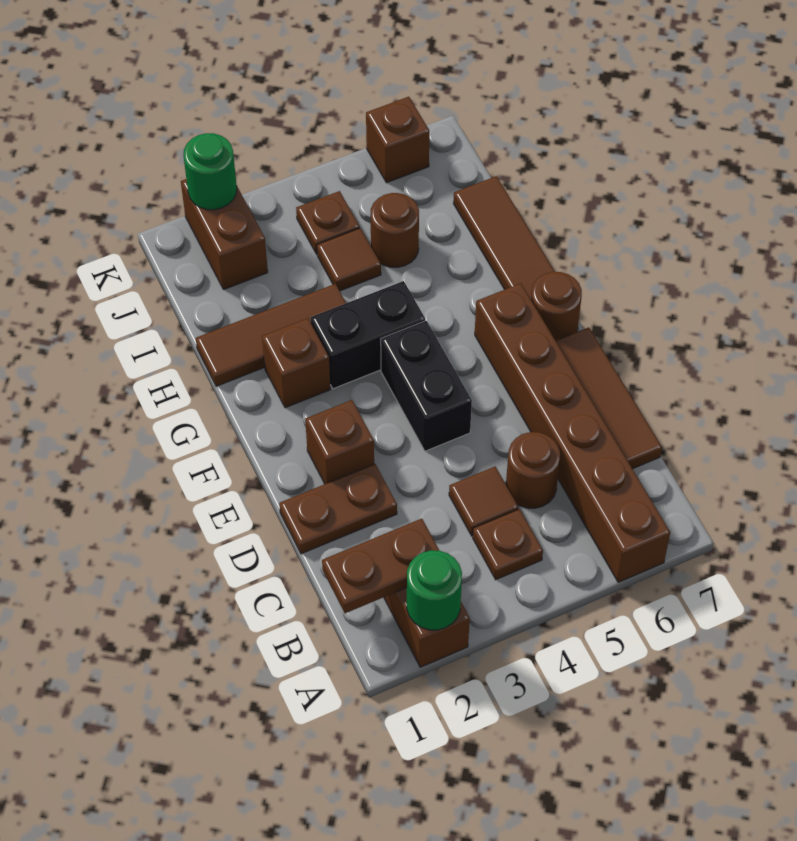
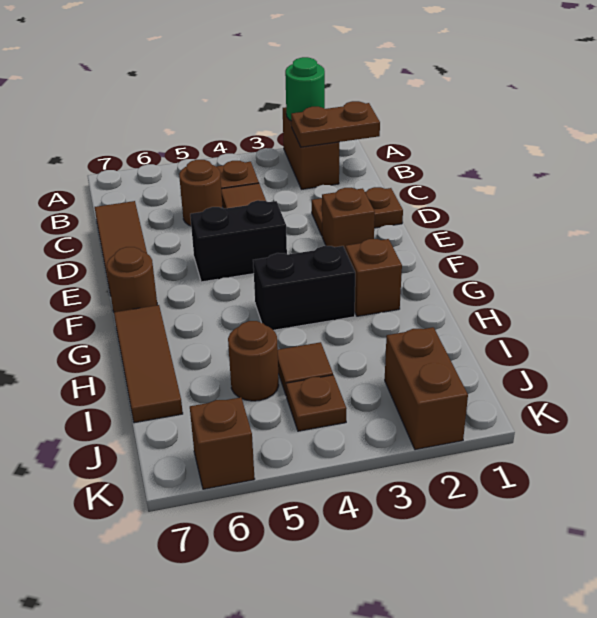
brown brick A6:F6 level 1 -> none
black brick E4:F4 level 1 -> black brick E4:E5 level 1
brown tile H1:H3 level 1 -> none
green round brick K2 level 2 -> none

